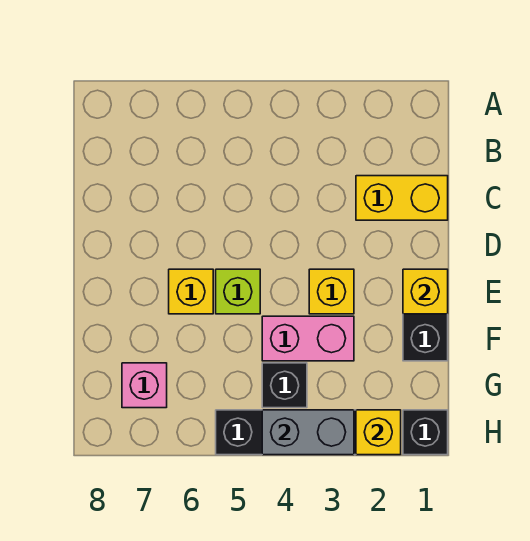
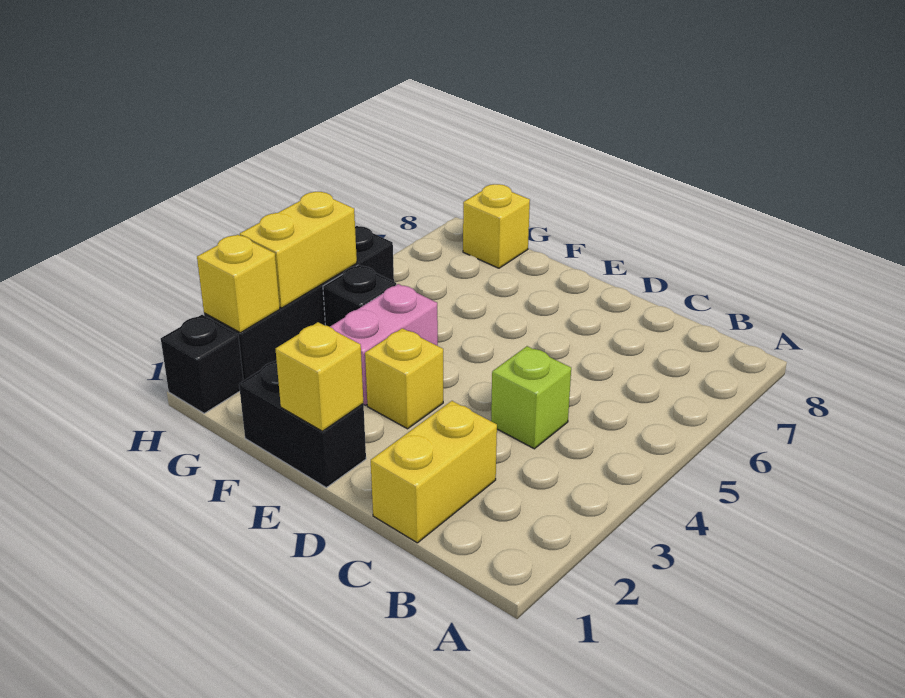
lime brick E5 level 1 -> lime brick C4 level 1
yellow brick E6 level 1 -> yellow brick G8 level 1
pink brick G7 level 1 -> none
grey brick H3:H4 level 2 -> yellow brick H3:H4 level 2

